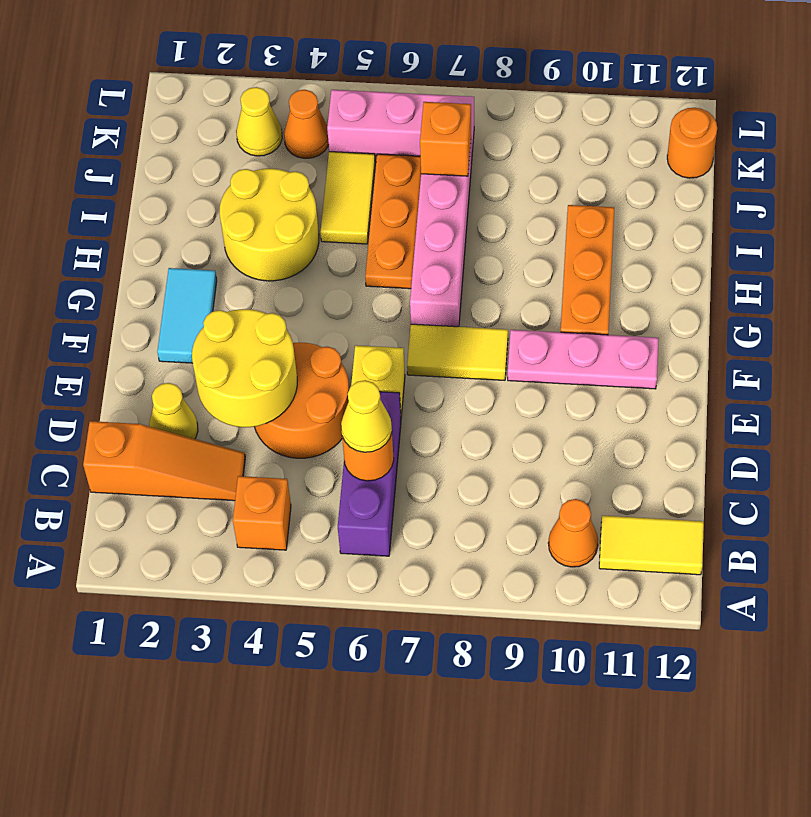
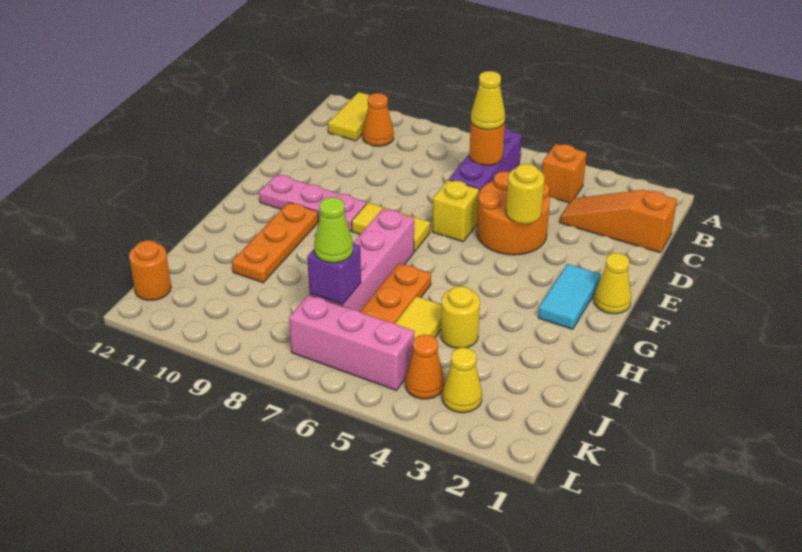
yellow tile B11:B12 level 1 -> yellow tile A11:B11 level 1
yellow cone D2 level 1 -> yellow cone F1 level 1
yellow round brick D3:E4 level 2 -> yellow round brick E4 level 2
yellow round brick H3:I4 level 1 -> yellow round brick I4 level 1
orange brick J7 level 2 -> purple brick J7 level 2
none -> lime cone J7 level 3

